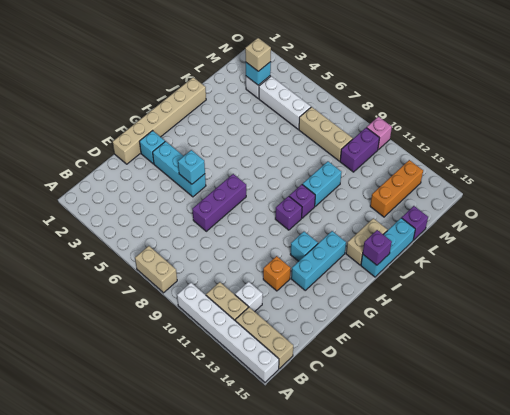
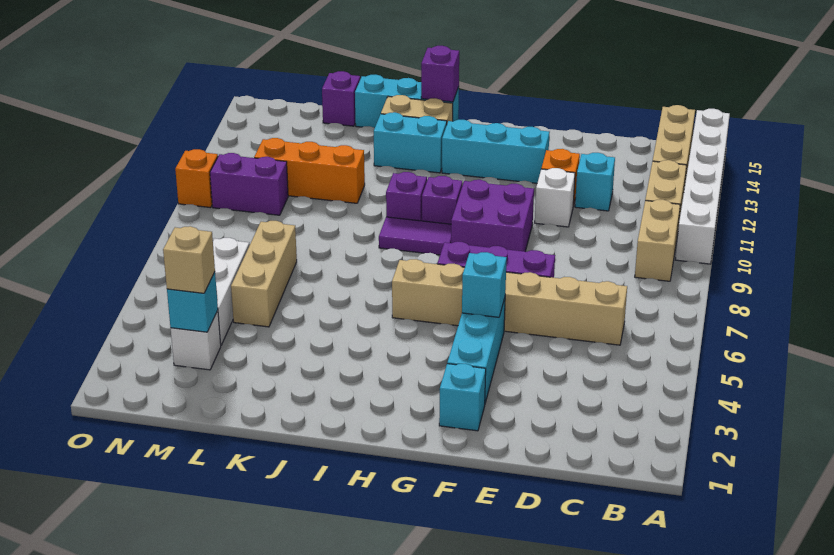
tan brick A7:A8 level 1 -> tan brick B9:B10 level 1
white brick C12 level 1 -> white brick E11 level 1
tan brick E1:J1 level 1 -> tan brick C6:H6 level 1
none -> purple brick F9:G10 level 1
cyan brick G12 level 1 -> cyan brick D12 level 1
none -> purple tile H9:I9 level 1
cyan brick J10:K10 level 1 -> cyan brick I13:J13 level 1
orange brick L13:N13 level 1 -> orange brick K11:M11 level 1
tan brick M7:M9 level 1 -> tan brick L5:L7 level 1
pink brick O10 level 1 -> orange brick O10 level 1

